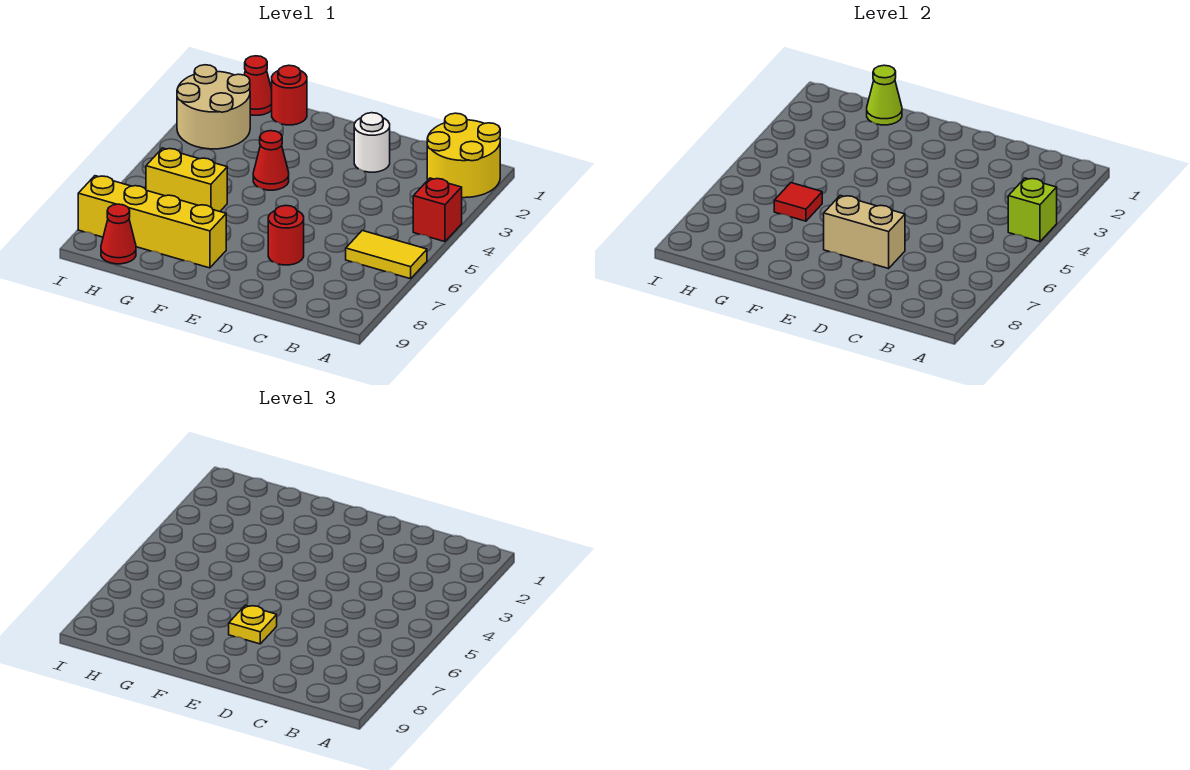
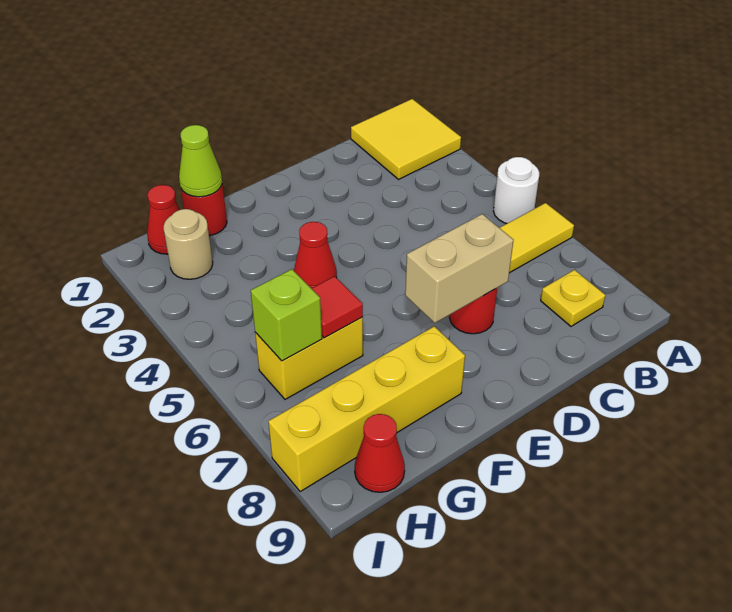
yellow round brick A1:B2 level 1 -> yellow tile A1:B2 level 1
red brick A4 level 1 -> none
lime brick A4 level 2 -> lime brick H6 level 2
white round brick D2 level 1 -> white round brick A5 level 1
yellow plate E7 level 3 -> yellow plate B8 level 1
tan round brick H2:I3 level 1 -> tan round brick H2 level 1

